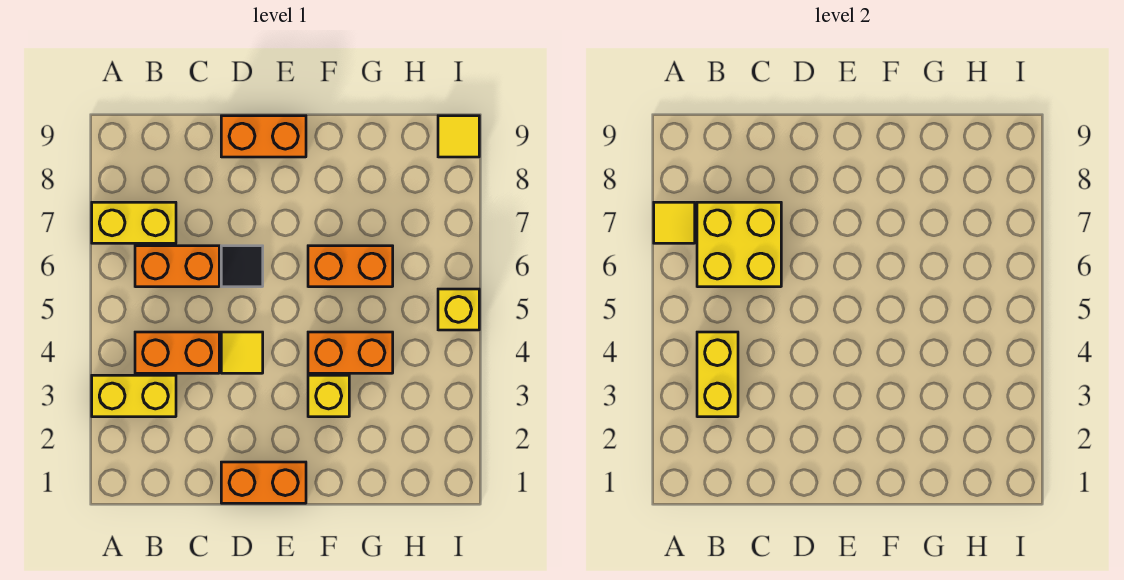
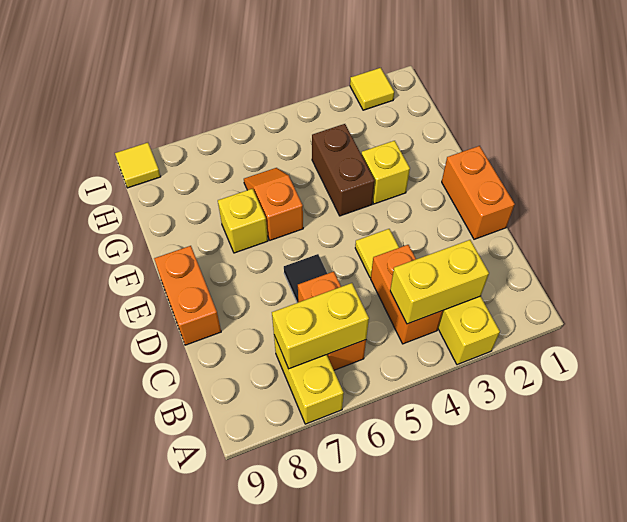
yellow tile A7 level 2 -> yellow tile I2 level 1
yellow brick B6:C7 level 2 -> yellow brick B6:B7 level 2
orange brick F4:G4 level 1 -> brown brick F4:G4 level 1
orange brick F6:G6 level 1 -> orange slope F6:G6 level 1 top F
yellow brick I5 level 1 -> yellow brick F7 level 1

